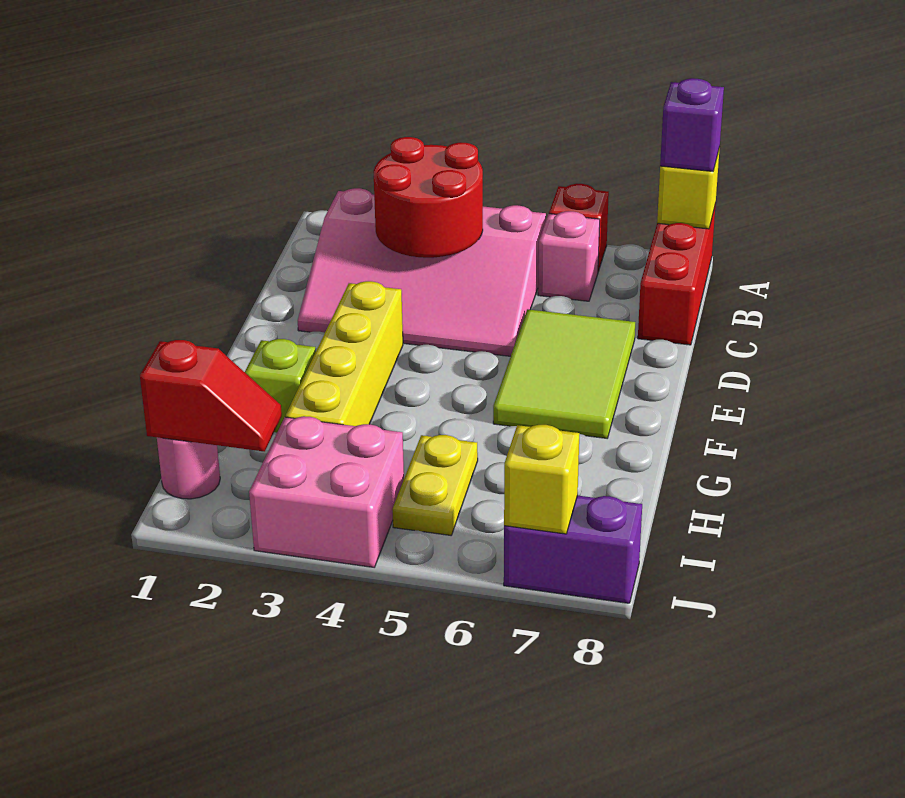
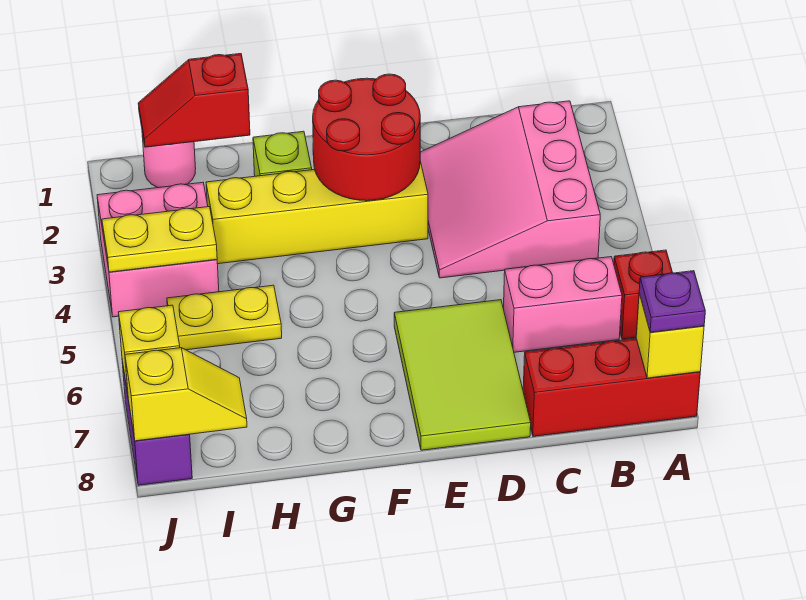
purple brick A8 level 3 -> purple plate A8 level 3
pink slope B2:D5 level 1 top B -> pink slope B2:D4 level 1 top B
red round brick B3:C4 level 2 -> red round brick E2:F3 level 2
pink brick B6 level 1 -> pink brick B6:C6 level 1
lime tile D6:F7 level 1 -> lime tile D6:E8 level 1
red slope I1:I2 level 2 top 1 -> red slope H1:I1 level 2 top H
none -> yellow plate I4:J4 level 2
none -> yellow slope I8:J8 level 2 top J

